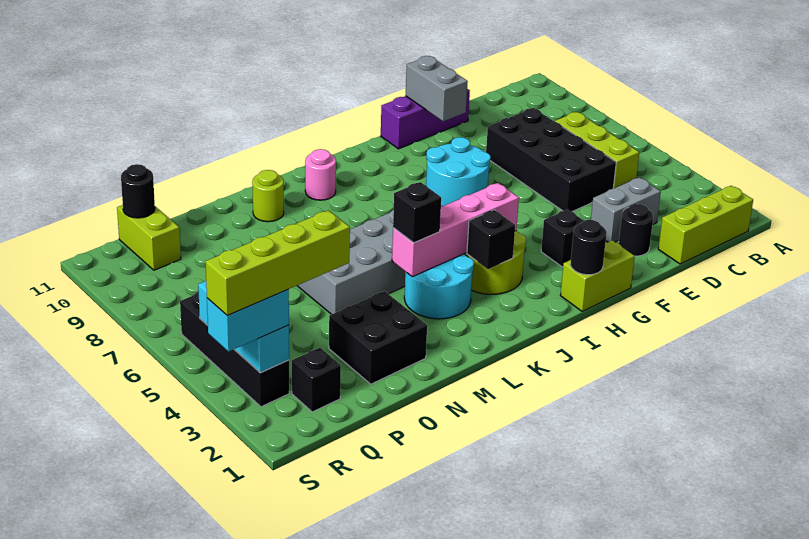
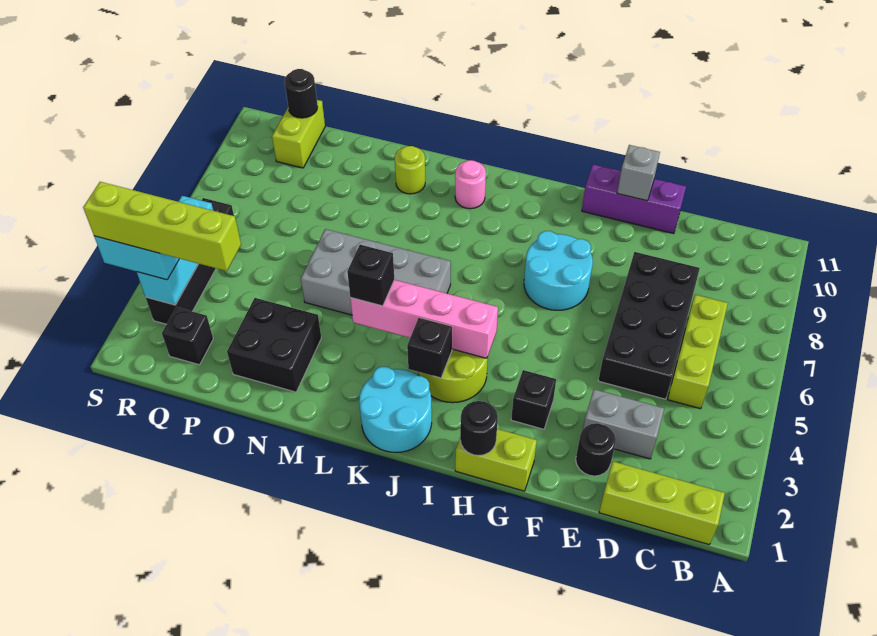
grey brick F10:F11 level 2 -> grey brick F11 level 2
cyan round brick K3:L4 level 1 -> cyan round brick J1:K2 level 1

